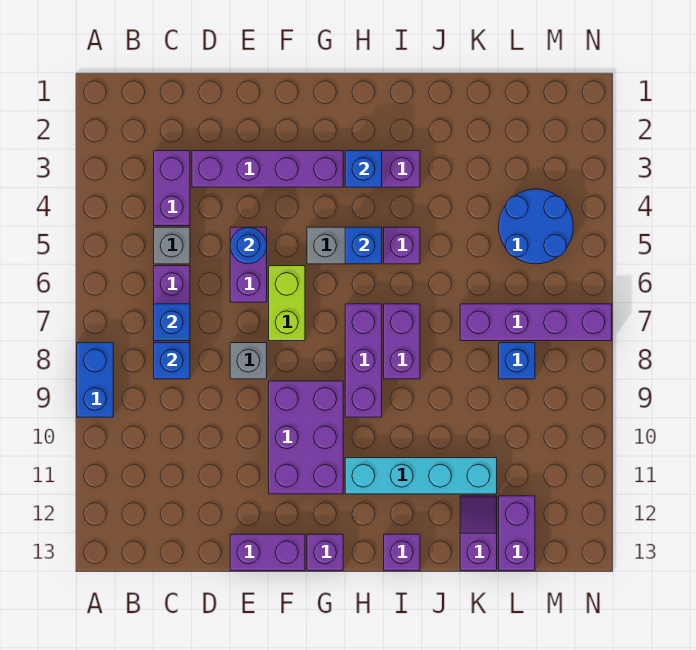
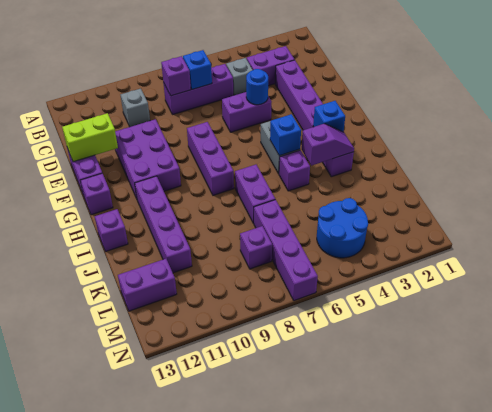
blue brick A8:A9 level 1 -> none
blue brick C8 level 2 -> purple brick C8 level 2
grey brick E8 level 1 -> grey brick C10 level 1
lime brick F6:F7 level 1 -> lime brick E12:E13 level 2
purple brick F9:G11 level 1 -> purple brick E10:G11 level 1
purple brick H7:H9 level 1 -> purple brick F8:H8 level 1
cyan brick H11:K11 level 1 -> purple brick H11:K11 level 1
purple brick I7:I8 level 1 -> purple brick I7:J7 level 1
purple slope K12:K13 level 1 top 13 -> purple slope I3:I4 level 2 top 4
blue brick L8 level 1 -> purple brick L8 level 1

